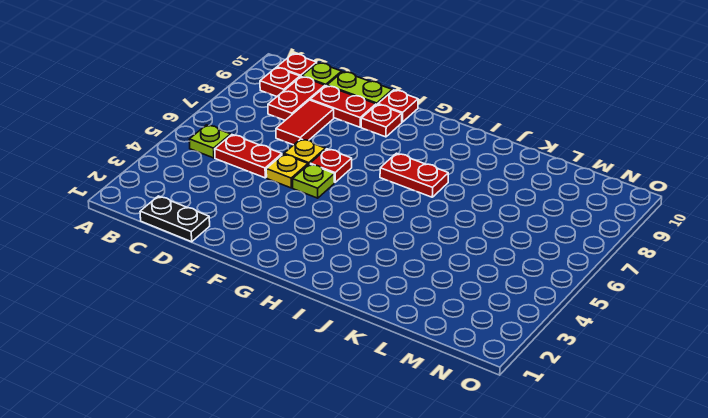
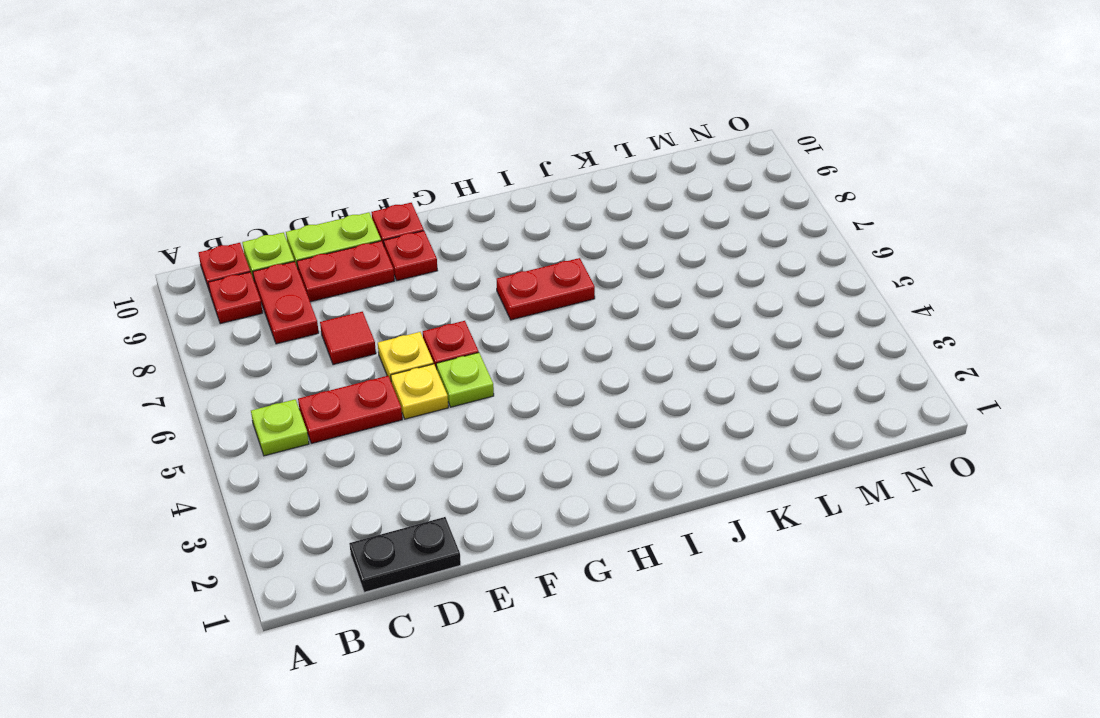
red tile D7:D8 level 1 -> red tile D7 level 1

